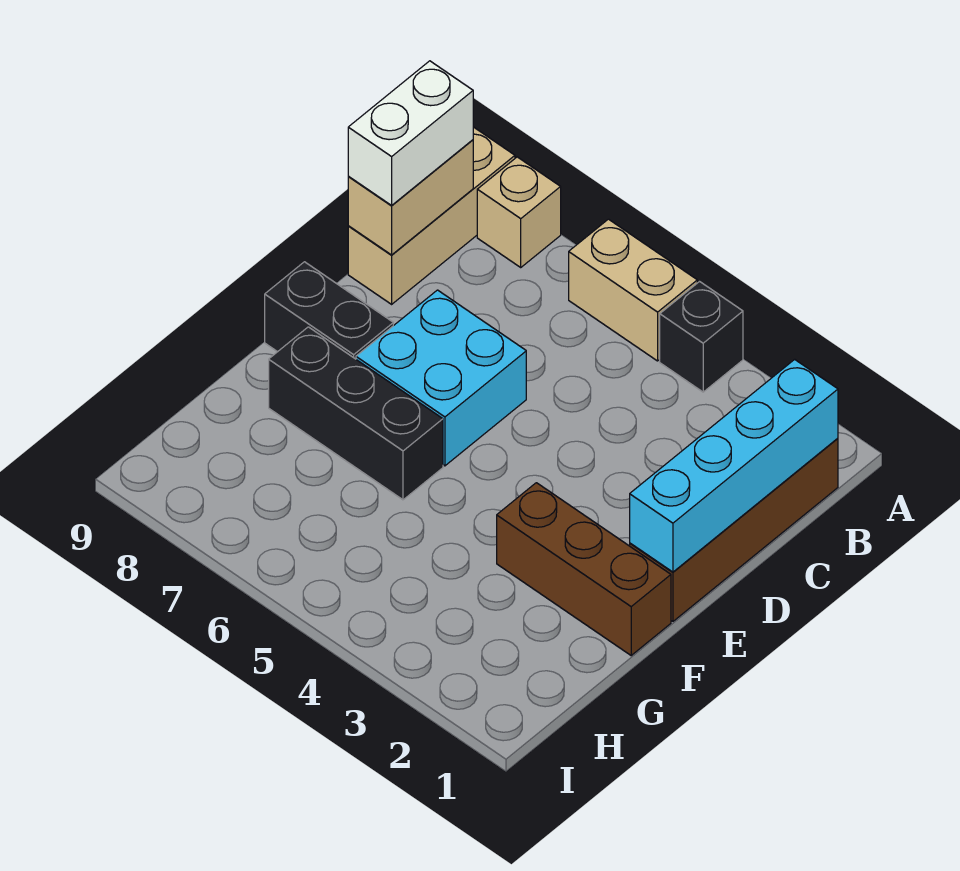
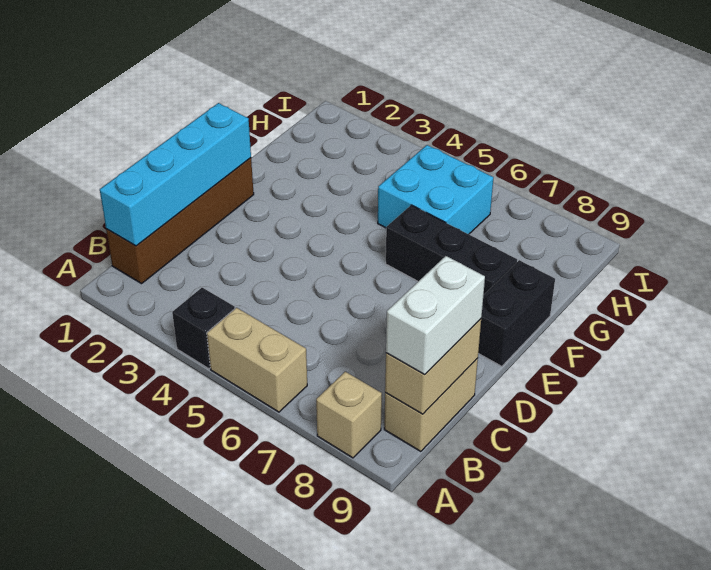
tan brick A9:C9 level 1 -> tan brick B9:C9 level 1
cyan brick D6:E7 level 1 -> cyan brick G5:H6 level 1
black brick E8:E9 level 1 -> black brick E9:F9 level 1
brown brick F1:F3 level 1 -> none

